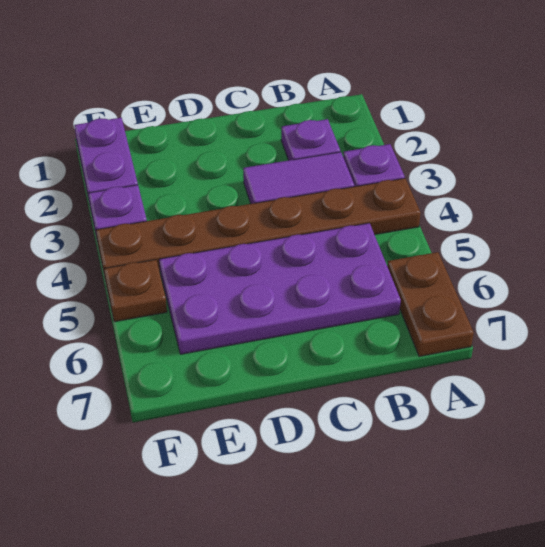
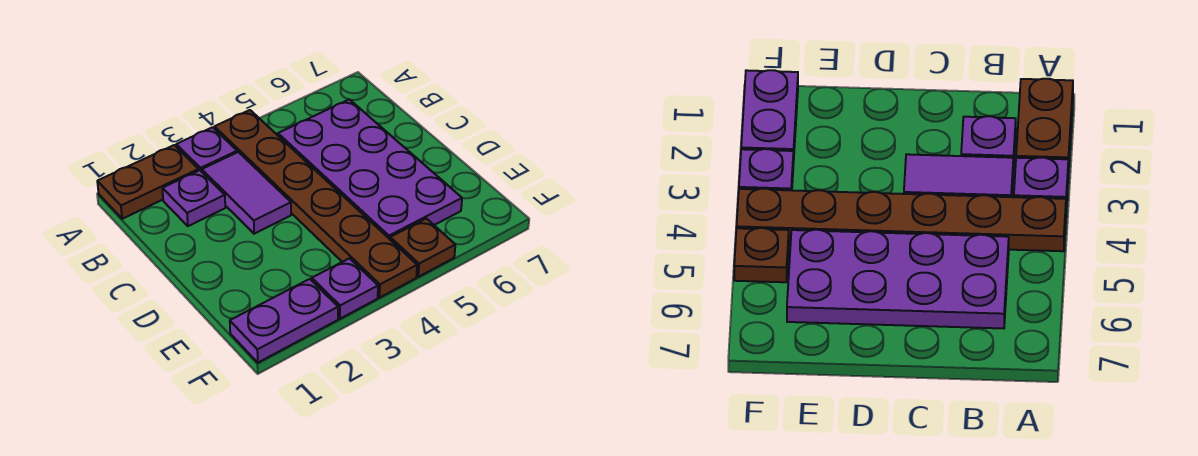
brown plate A6:A7 level 1 -> brown plate A1:A2 level 1

